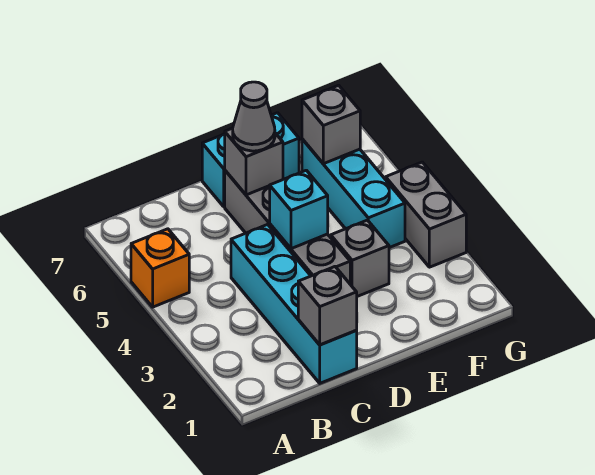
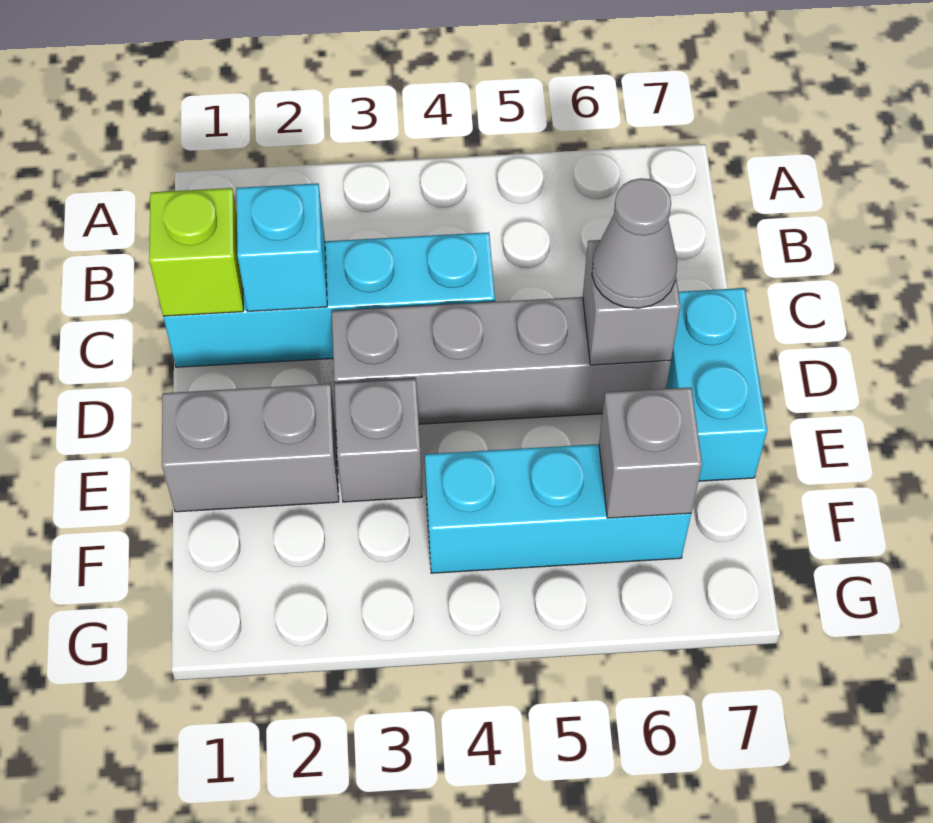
orange brick A5 level 1 -> none
grey brick C1 level 2 -> lime brick C1 level 2
cyan brick D4 level 2 -> cyan brick C2 level 2
grey brick G3:G4 level 1 -> grey brick E1:E2 level 1

